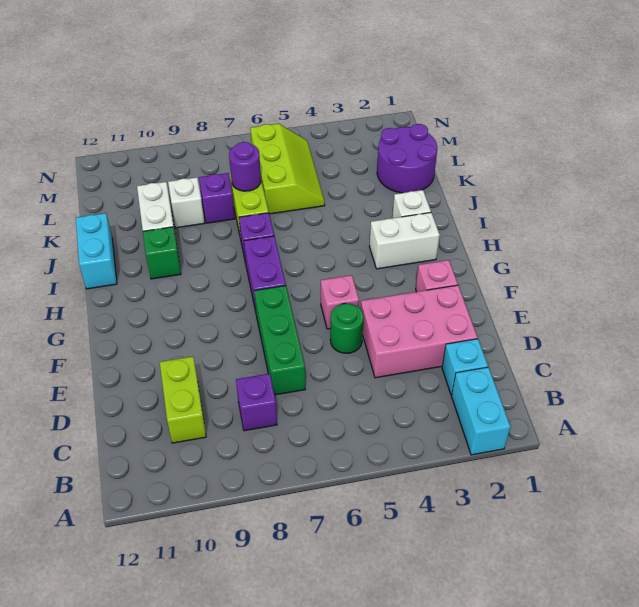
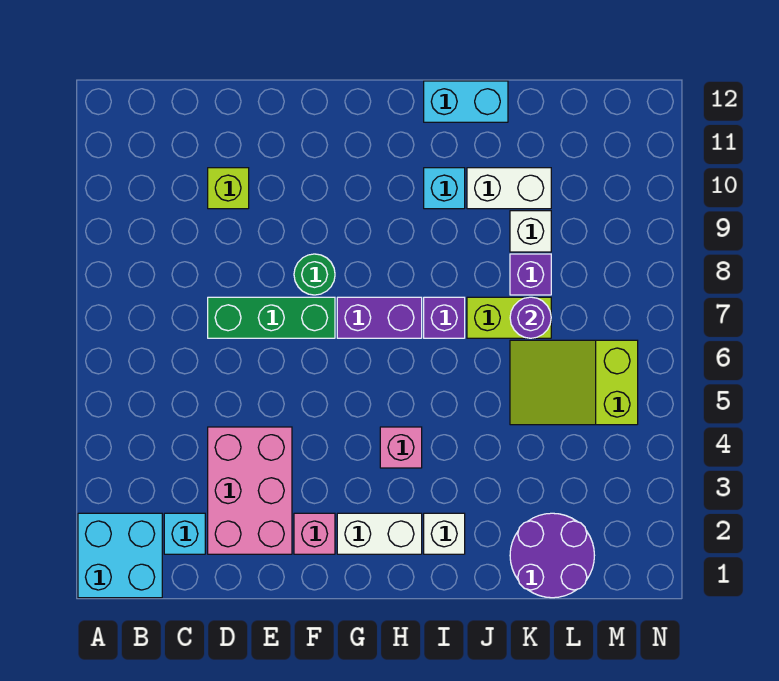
cyan brick A2:B2 level 1 -> cyan brick A1:B2 level 1
purple brick C8 level 1 -> none
lime brick C10:D10 level 1 -> lime brick D10 level 1
green round brick E5 level 1 -> green round brick F8 level 1
pink brick F5 level 1 -> pink brick H4 level 1
white brick H2:H3 level 1 -> white brick G2:H2 level 1
green brick I10 level 1 -> cyan brick I10 level 1
lime slope K5:M6 level 1 top 6 -> lime slope K5:M6 level 1 top M

